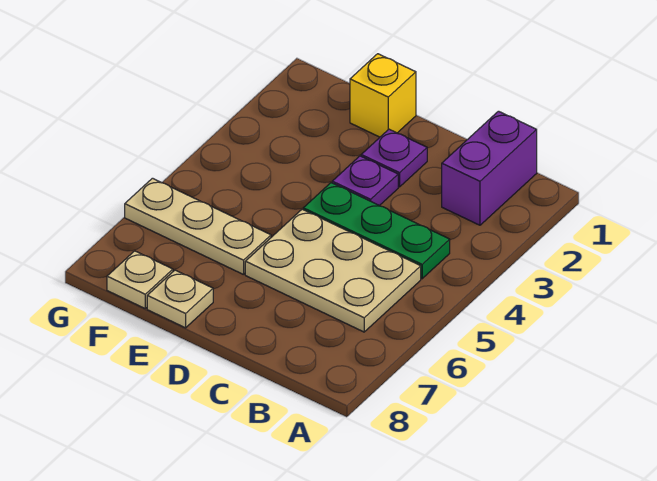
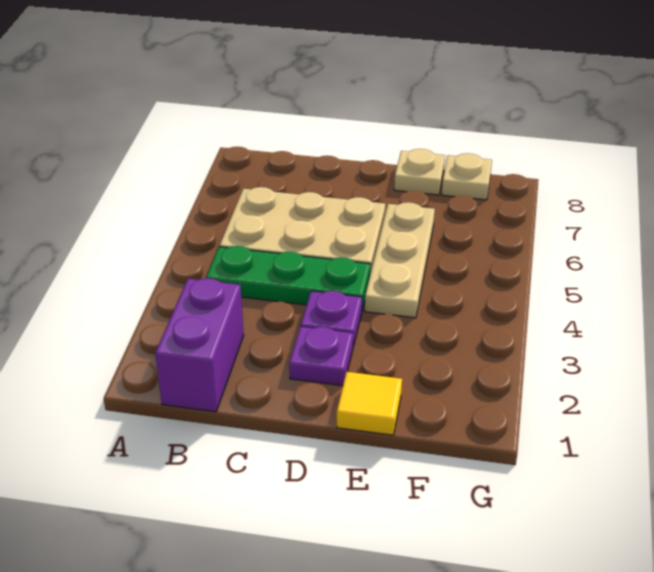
yellow brick E1 level 1 -> yellow tile E1 level 1
tan plate E6:G6 level 1 -> tan plate E4:E6 level 1

